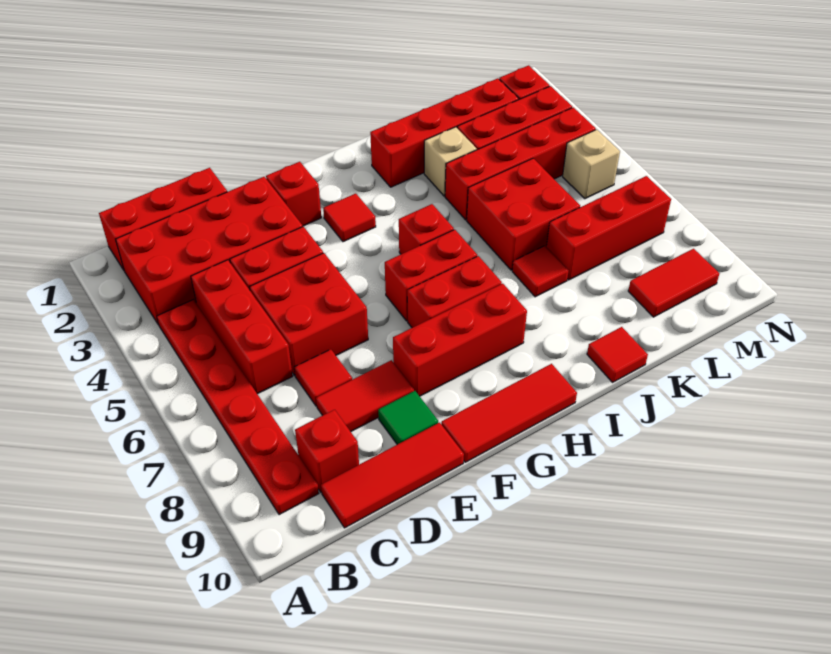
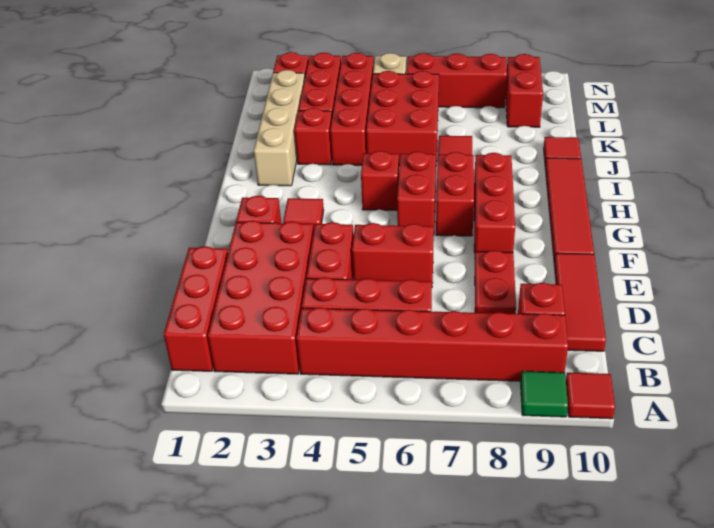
red plate B4:B9 level 1 -> red brick B4:B9 level 1
red brick D5:E6 level 1 -> red brick E5:E6 level 1
red tile D7 level 1 -> red tile A10 level 1
red tile D8:E8 level 1 -> red plate D8:E8 level 1
green tile E9 level 1 -> green tile A9 level 1
red tile F10:H10 level 1 -> red tile F10:I10 level 1
red brick I2:L2 level 1 -> tan brick I2:L2 level 1
tan brick J3 level 1 -> red brick J3 level 1
red brick J5:K6 level 1 -> red brick J5:L6 level 1
red brick K7:M7 level 1 -> red brick M6:M8 level 1
red tile L9:M9 level 1 -> red brick L9:M9 level 1

